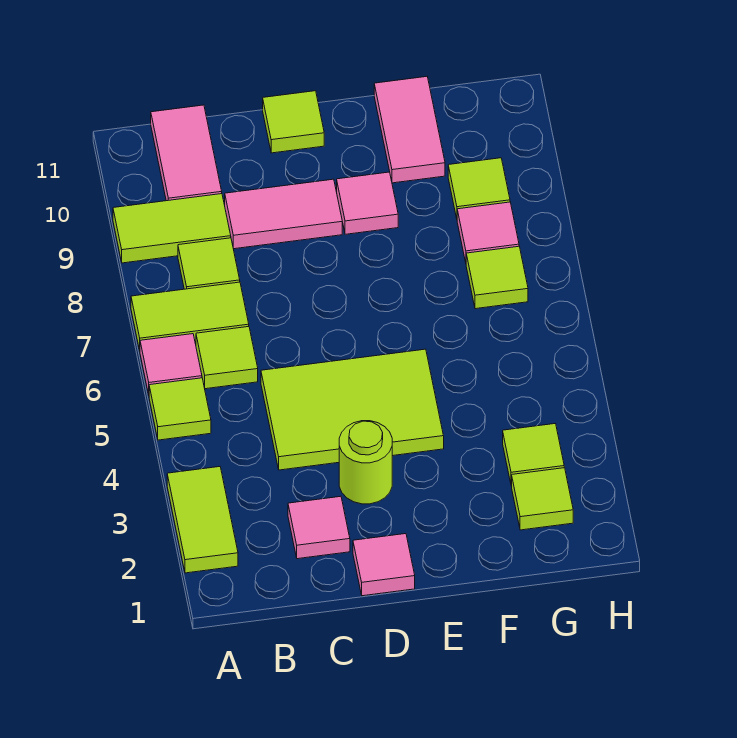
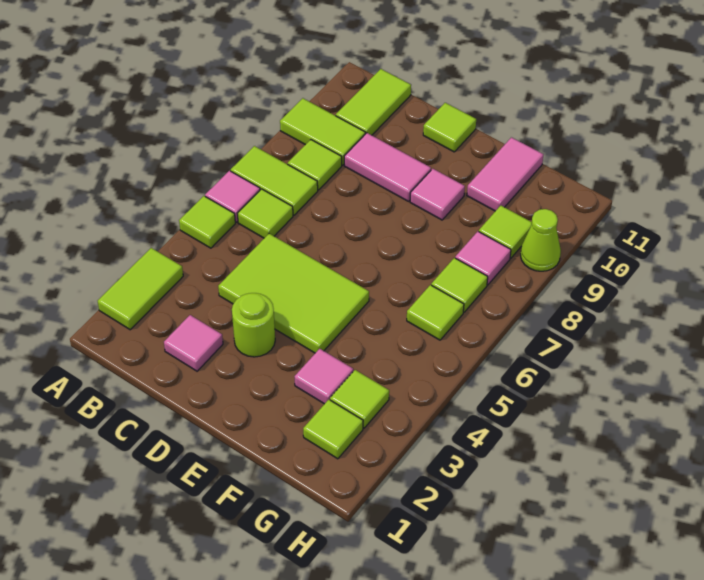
pink tile B10:B11 level 1 -> lime tile B10:B11 level 1
pink tile D1 level 1 -> pink tile F3 level 1
none -> lime tile G6 level 1
none -> lime cone H9 level 1

